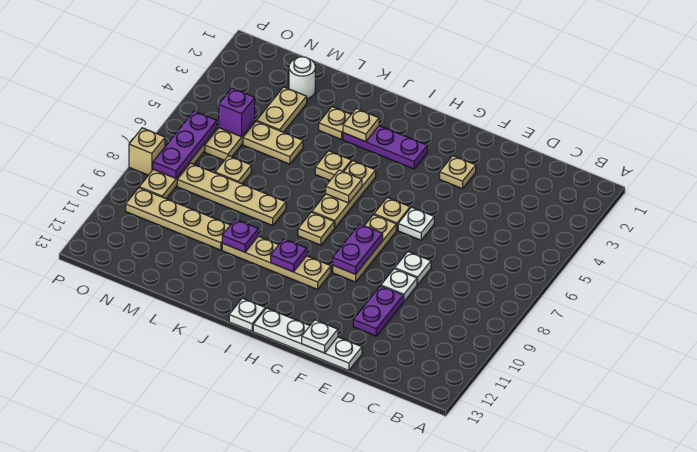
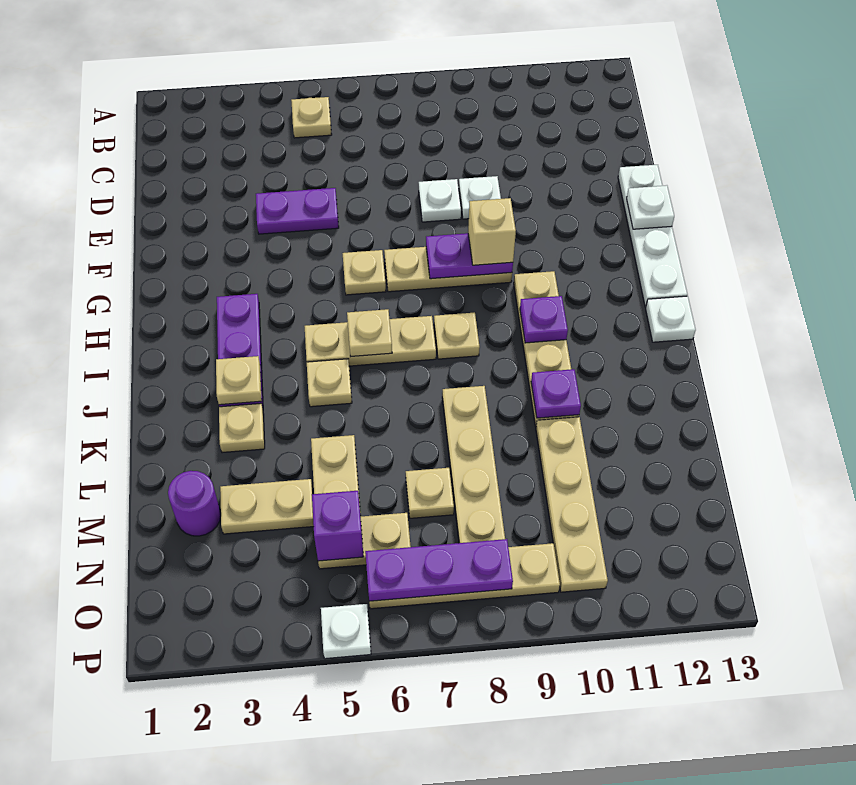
purple plate E10:E11 level 1 -> purple plate E4:E5 level 1
tan plate F3 level 1 -> tan plate B5 level 1
white plate F6 level 1 -> white plate P5 level 1
white round brick M2 level 1 -> purple round brick M2 level 1
tan brick P8 level 1 -> tan brick G9 level 3

